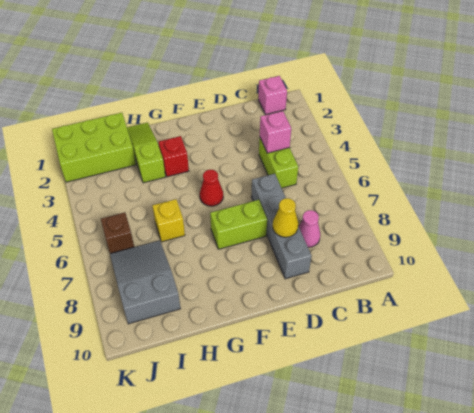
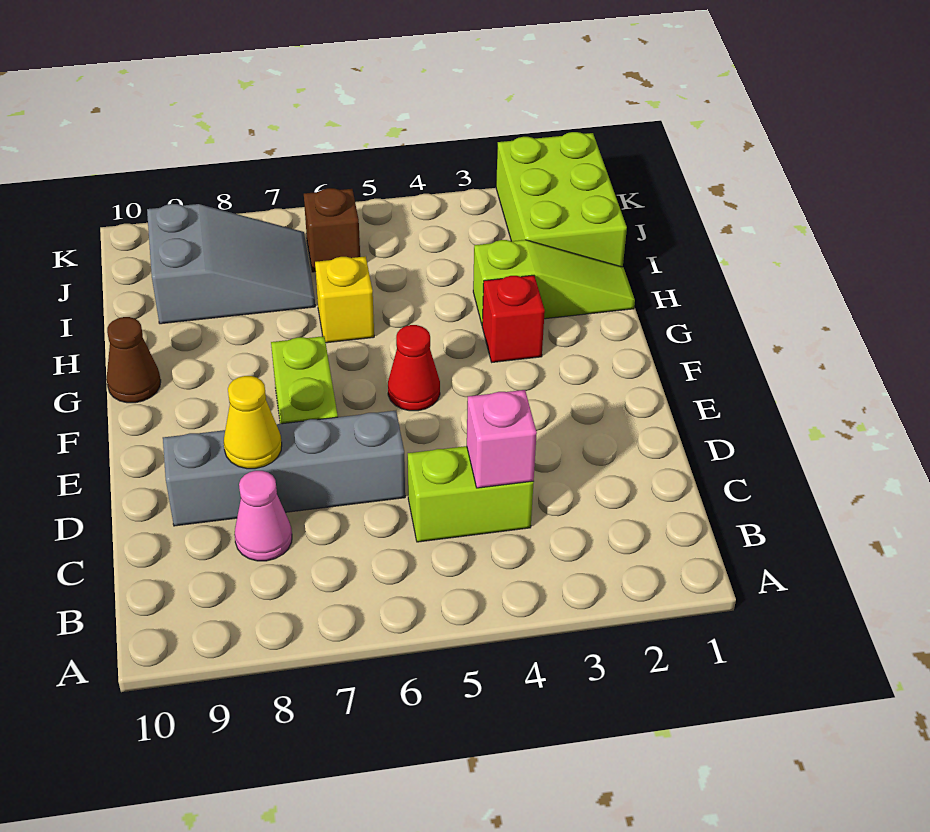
pink brick B1 level 1 -> none
none -> brown cone G10 level 1

